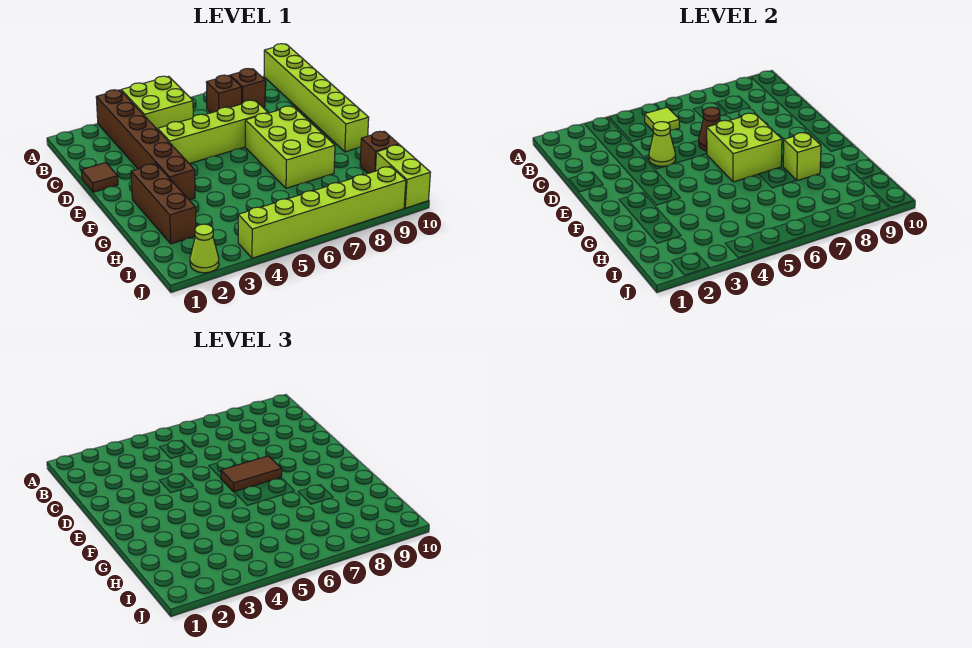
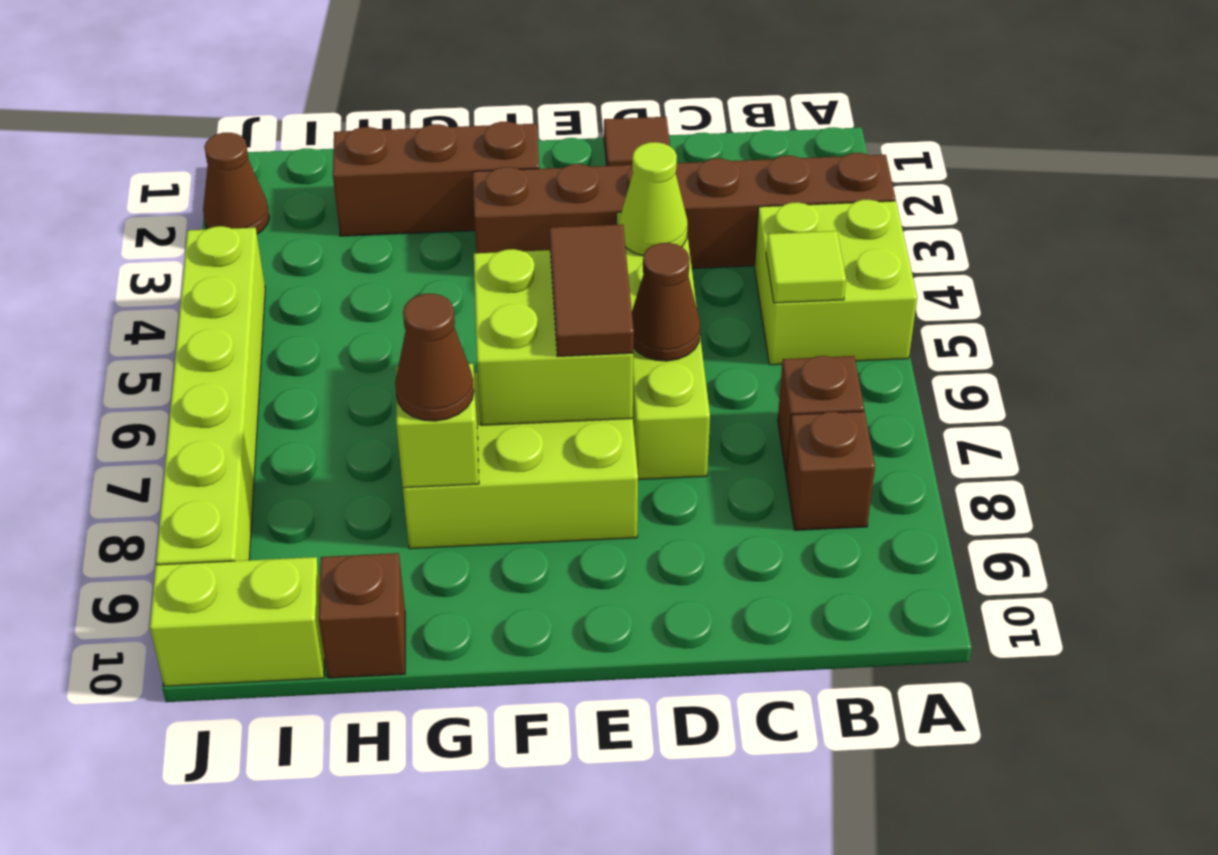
lime brick A10:F10 level 1 -> none
none -> brown cone G8 level 3
lime cone J2 level 1 -> brown cone J2 level 1

